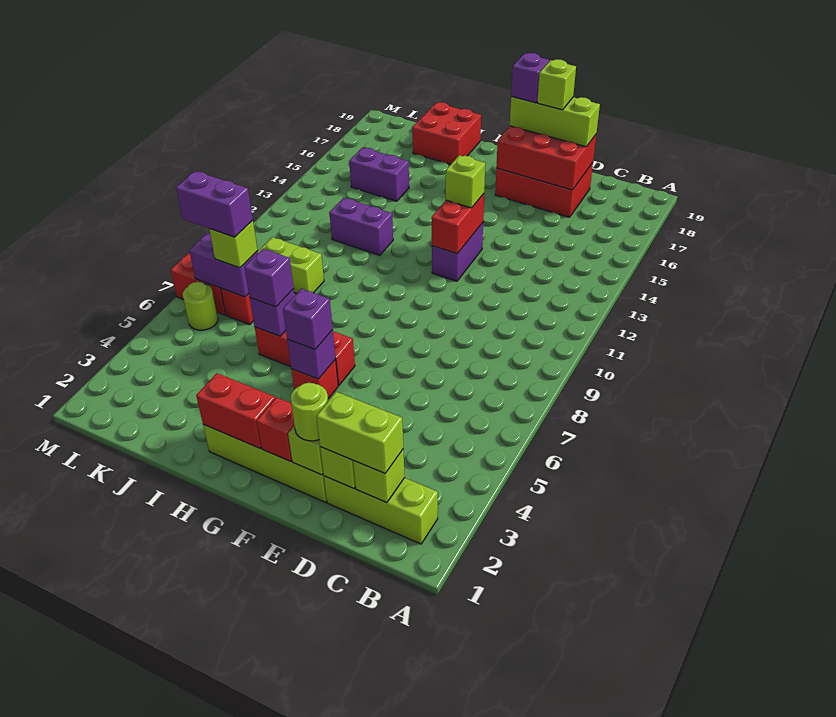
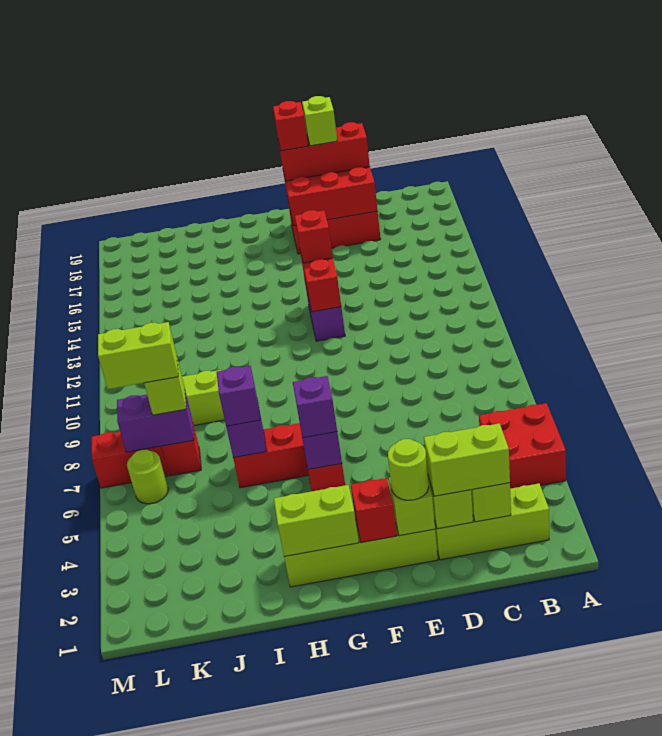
lime brick D18:F18 level 3 -> red brick D18:F18 level 3
lime brick F13 level 3 -> red brick F13 level 3
purple brick F18 level 4 -> red brick F18 level 4
red brick G2:H2 level 2 -> lime brick G2:H2 level 2
purple brick I12:J12 level 1 -> none
red brick I18:J19 level 1 -> red brick A4:B5 level 1
purple brick J15:K15 level 1 -> none
purple brick K7:L7 level 4 -> lime brick K7:L7 level 4

